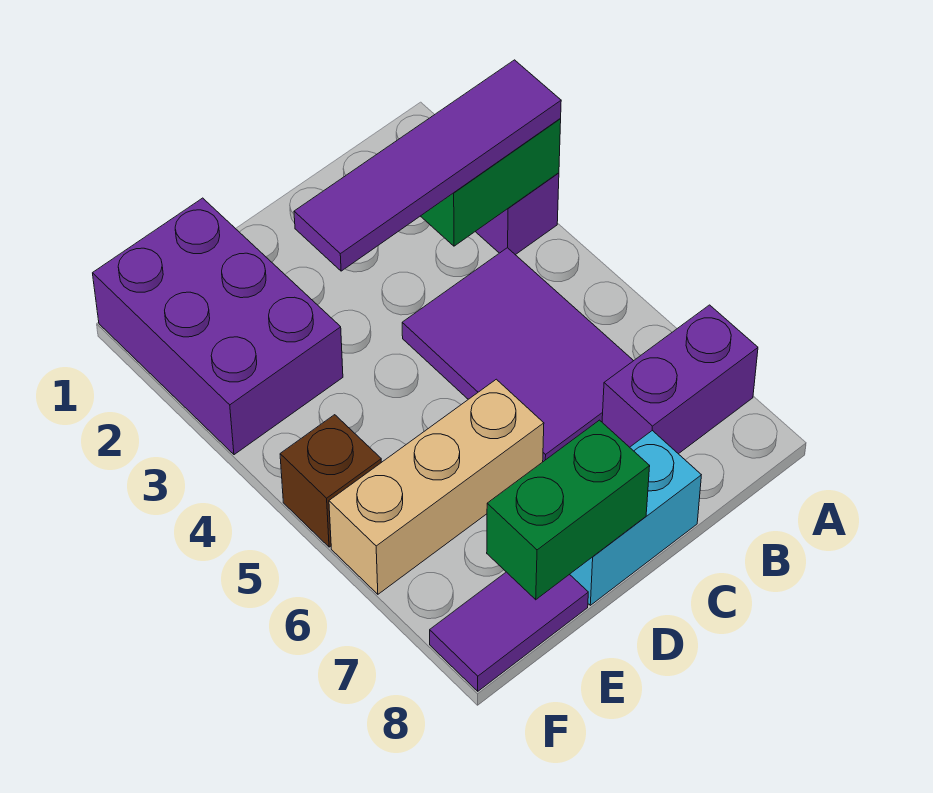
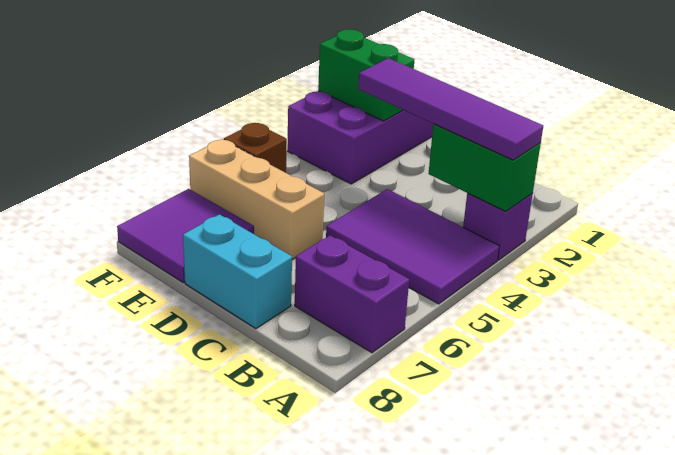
purple tile B4:C6 level 1 -> purple tile A4:C5 level 1
green brick D8:E8 level 2 -> green brick E2:F2 level 2
purple tile E8:F8 level 1 -> purple tile E7:F8 level 1

